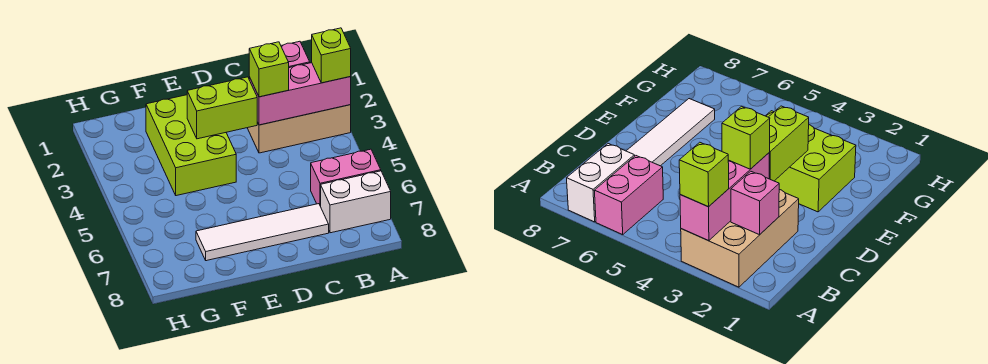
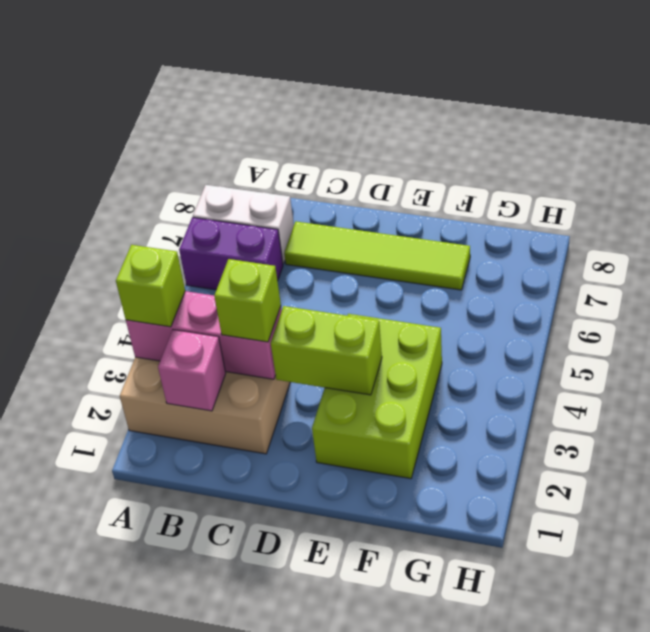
pink brick A6:B6 level 1 -> purple brick A6:B6 level 1
white tile C7:F7 level 1 -> lime tile C7:F7 level 1

